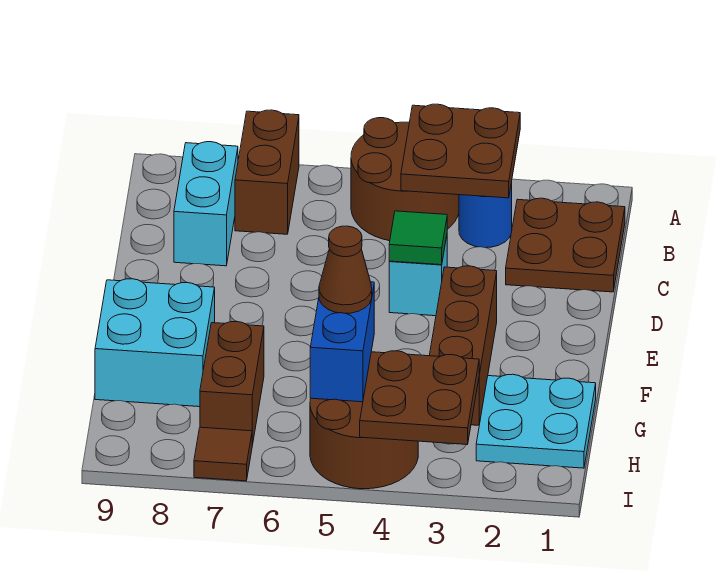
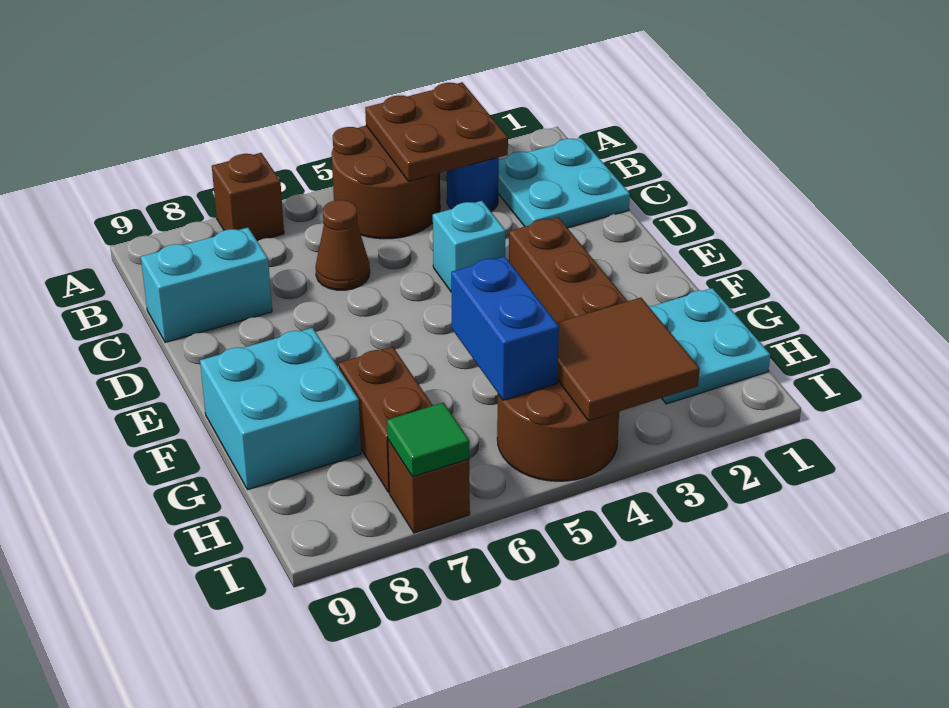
brown brick A7:B7 level 1 -> brown brick A7 level 1
brown plate B1:C2 level 1 -> cyan plate B1:C2 level 1
cyan brick B8:C8 level 1 -> cyan brick C8:C9 level 1
green tile D4 level 2 -> green tile I7 level 2
brown cone G5 level 3 -> brown cone C6 level 1
brown plate H3:I4 level 2 -> brown tile H3:I4 level 2
brown tile I7 level 1 -> brown brick I7 level 1

